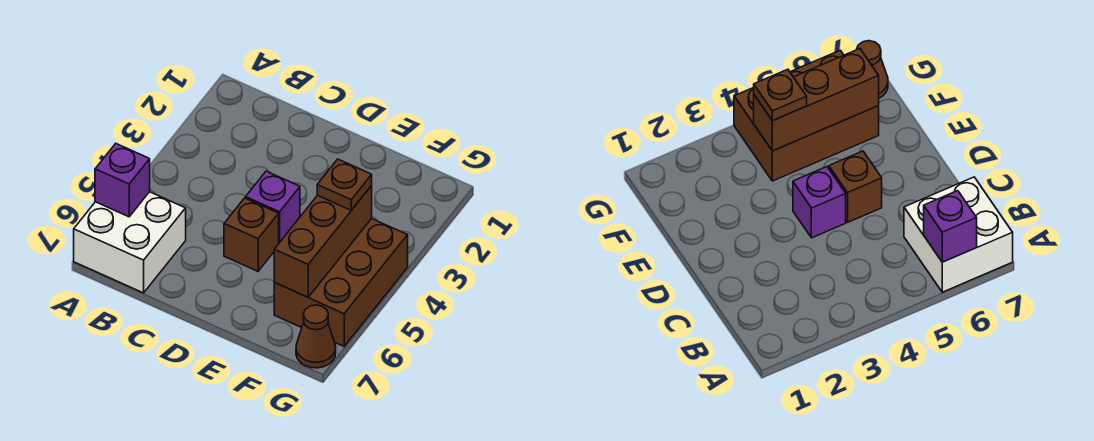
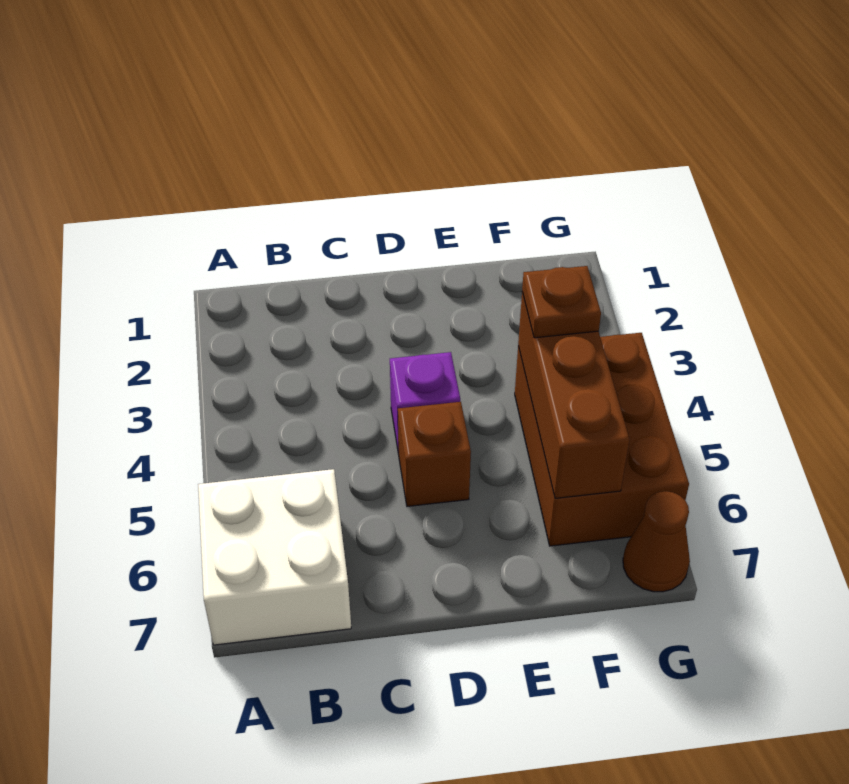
purple brick A6 level 2 -> none

